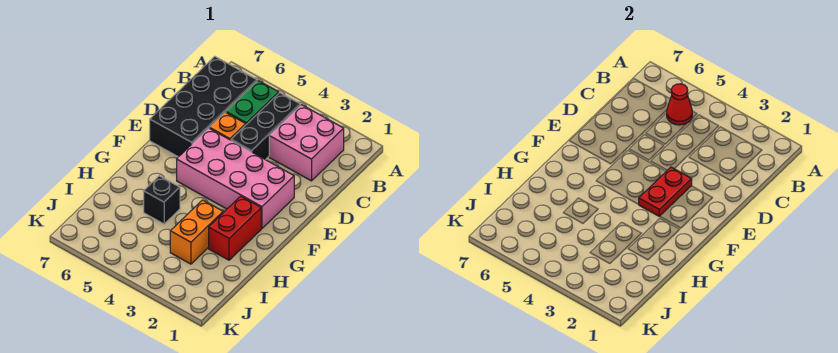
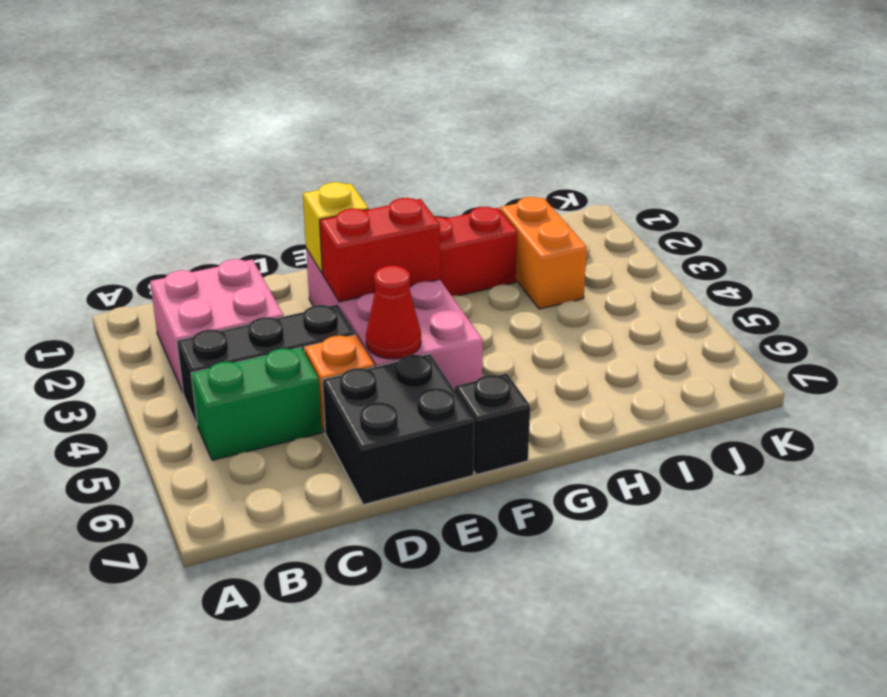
red cone B5 level 2 -> red cone E5 level 2
black brick B6:E7 level 1 -> black brick D6:E7 level 1
none -> yellow brick E2 level 2
red plate E3:F3 level 2 -> red brick E3:F3 level 2
orange brick H3:I3 level 1 -> orange brick I2:I3 level 1
black brick H5 level 1 -> black brick F7 level 1

